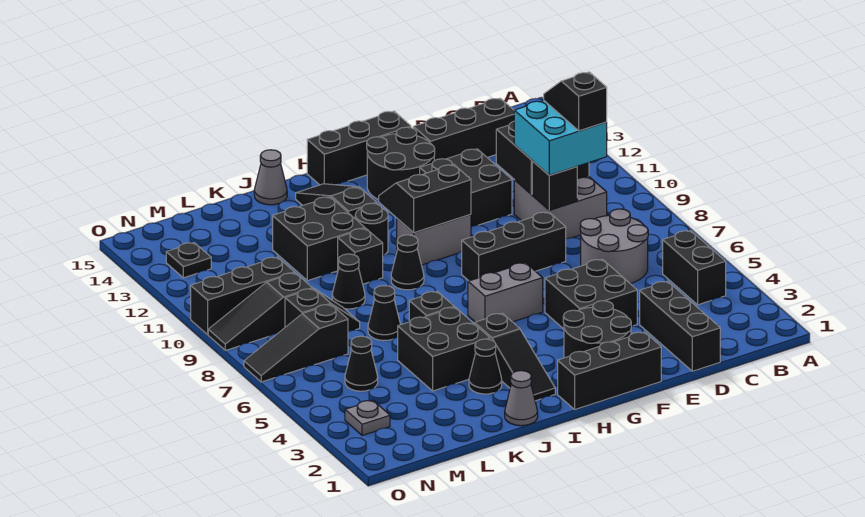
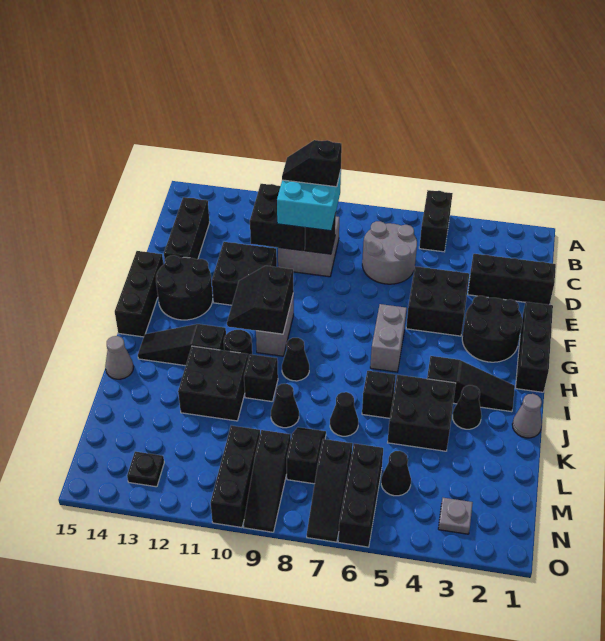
black brick B4:B5 level 1 -> black brick A5:B5 level 1
black brick E8:G8 level 1 -> black brick M6:O6 level 1

